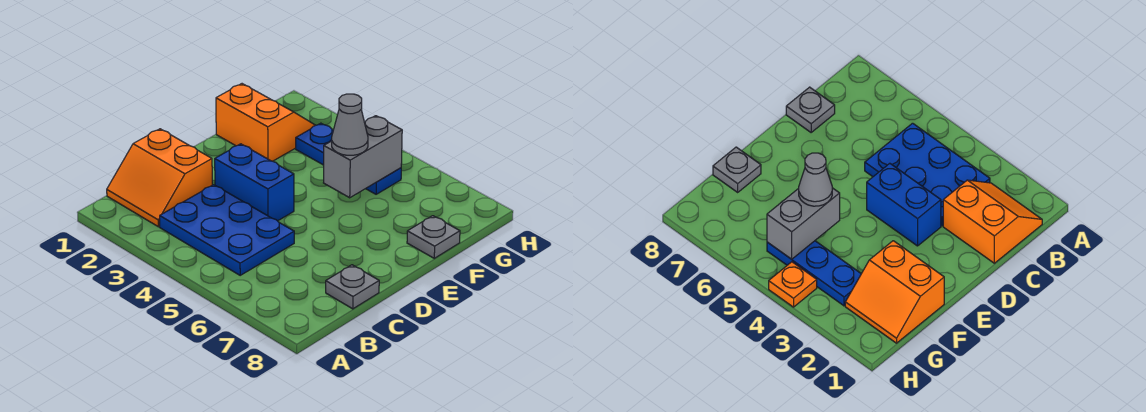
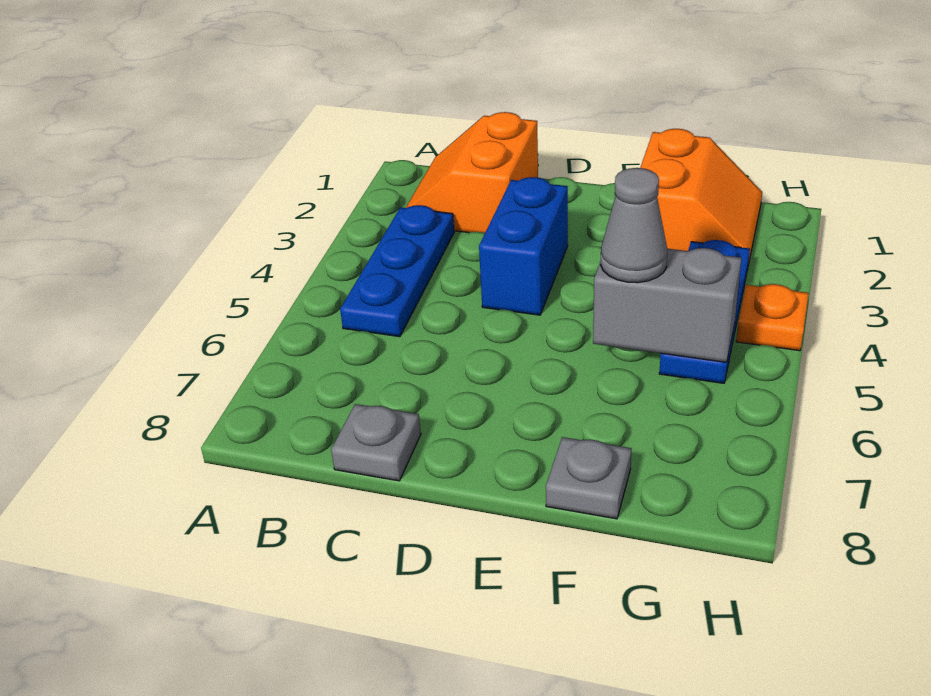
blue plate B3:C5 level 1 -> blue plate B3:B5 level 1

